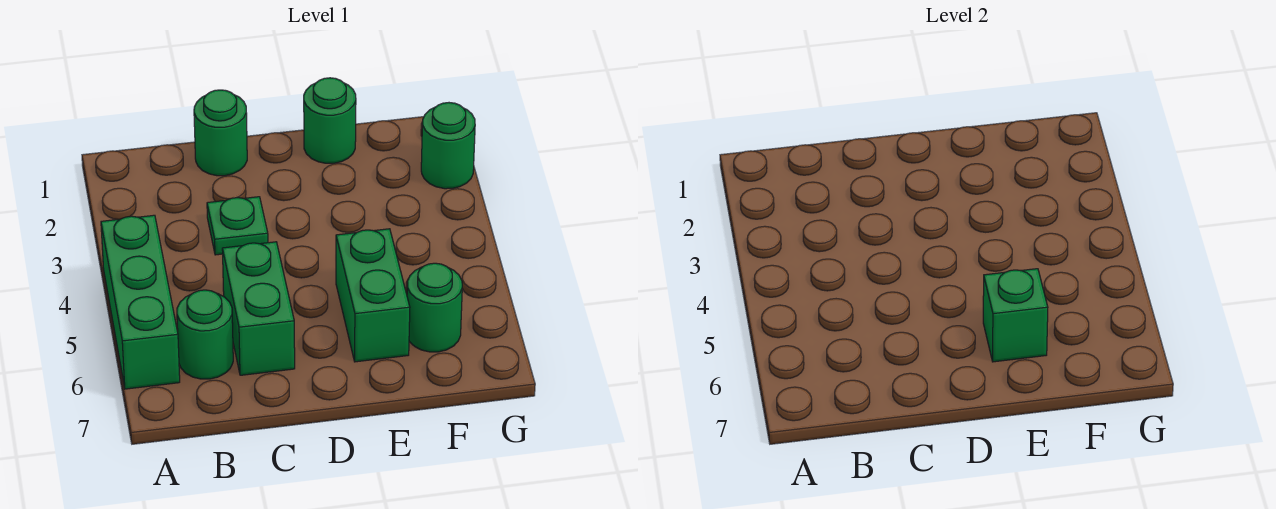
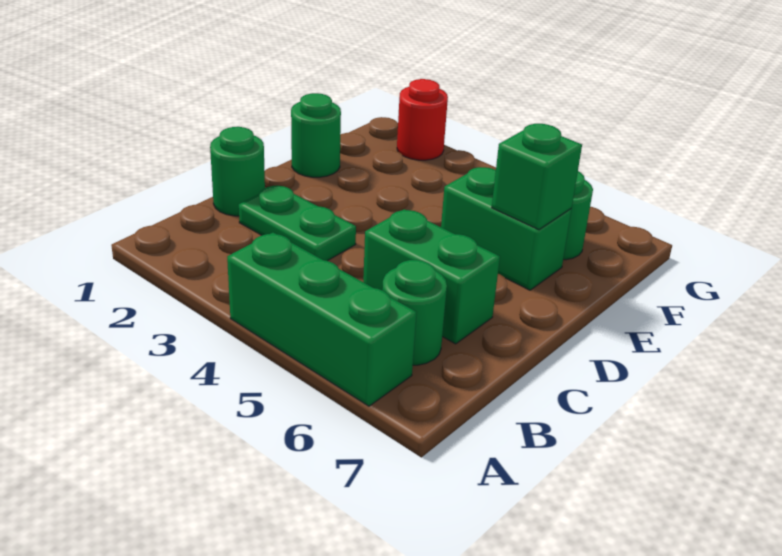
green plate C3 level 1 -> green plate C2:C3 level 1
green round brick G2 level 1 -> red round brick G2 level 1

